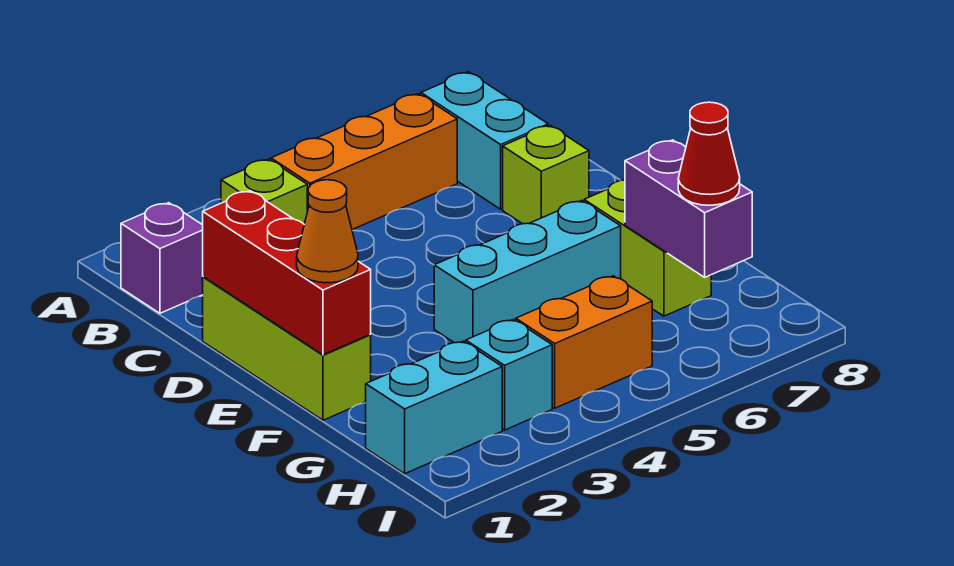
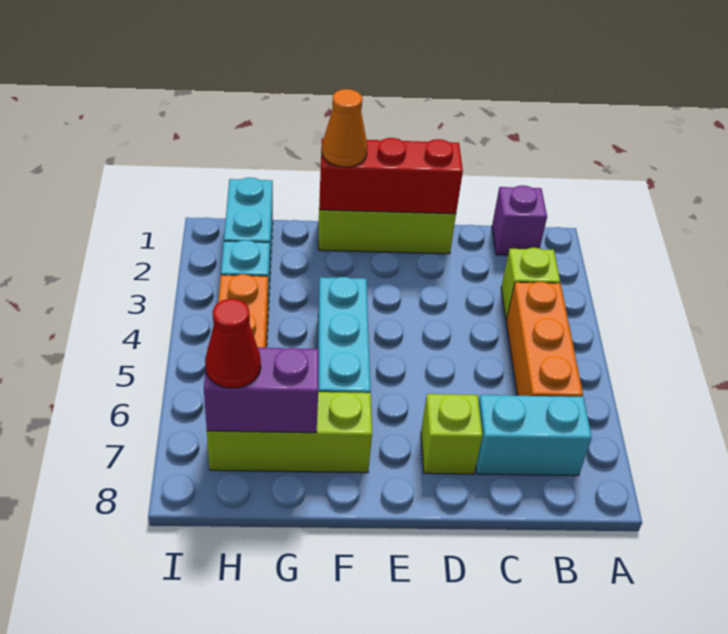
lime brick F7:G7 level 1 -> lime brick F7:H7 level 1

